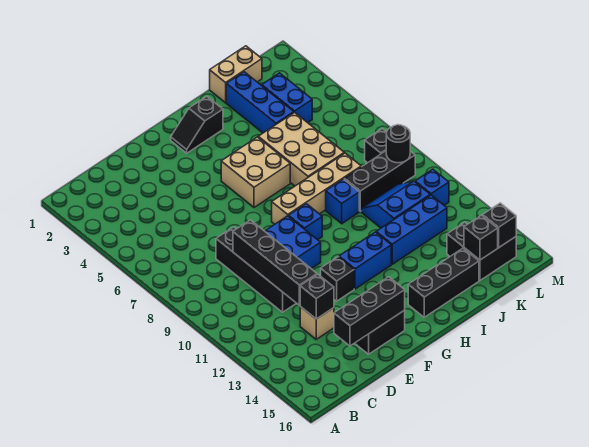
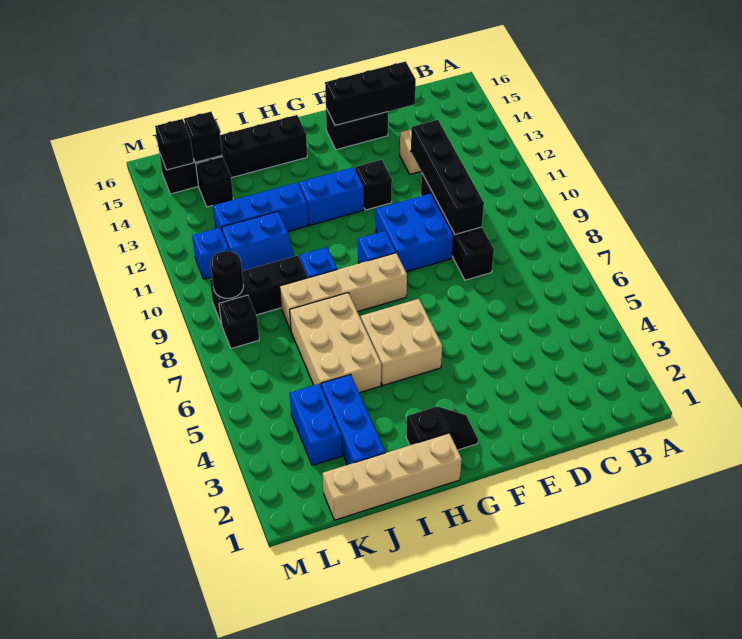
black brick D13 level 2 -> none
tan brick J1:K1 level 1 -> tan brick H1:K1 level 1

